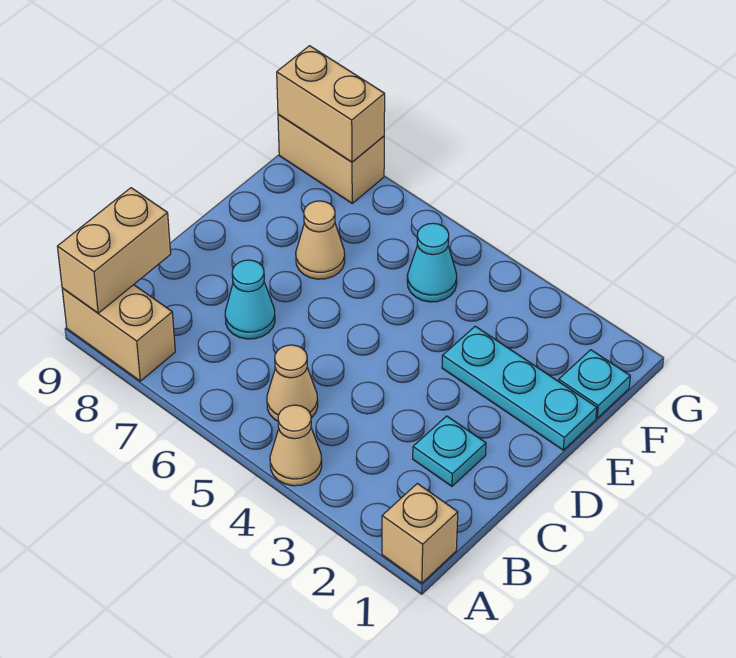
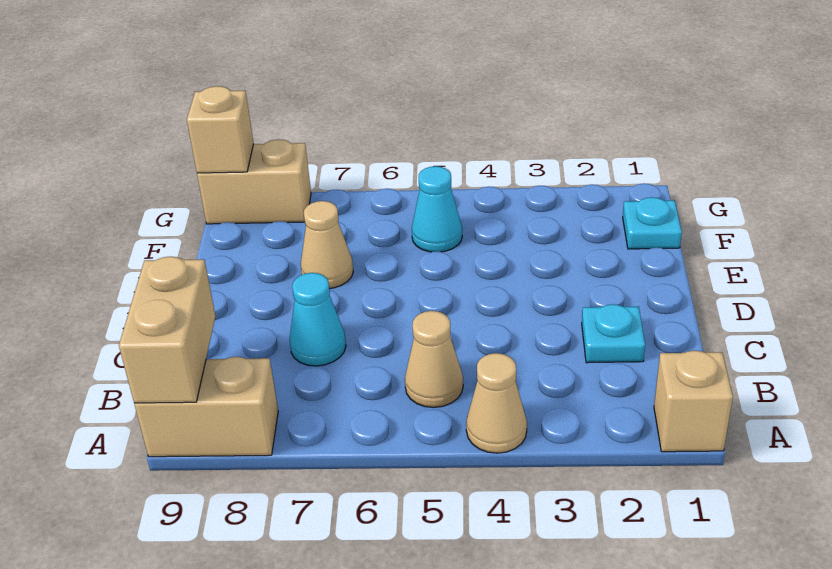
cyan plate E1:E3 level 1 -> none
tan brick G8:G9 level 2 -> tan brick G9 level 2

